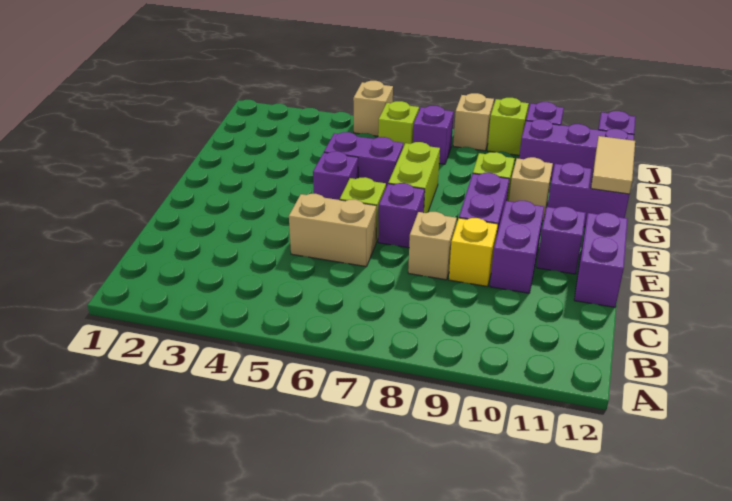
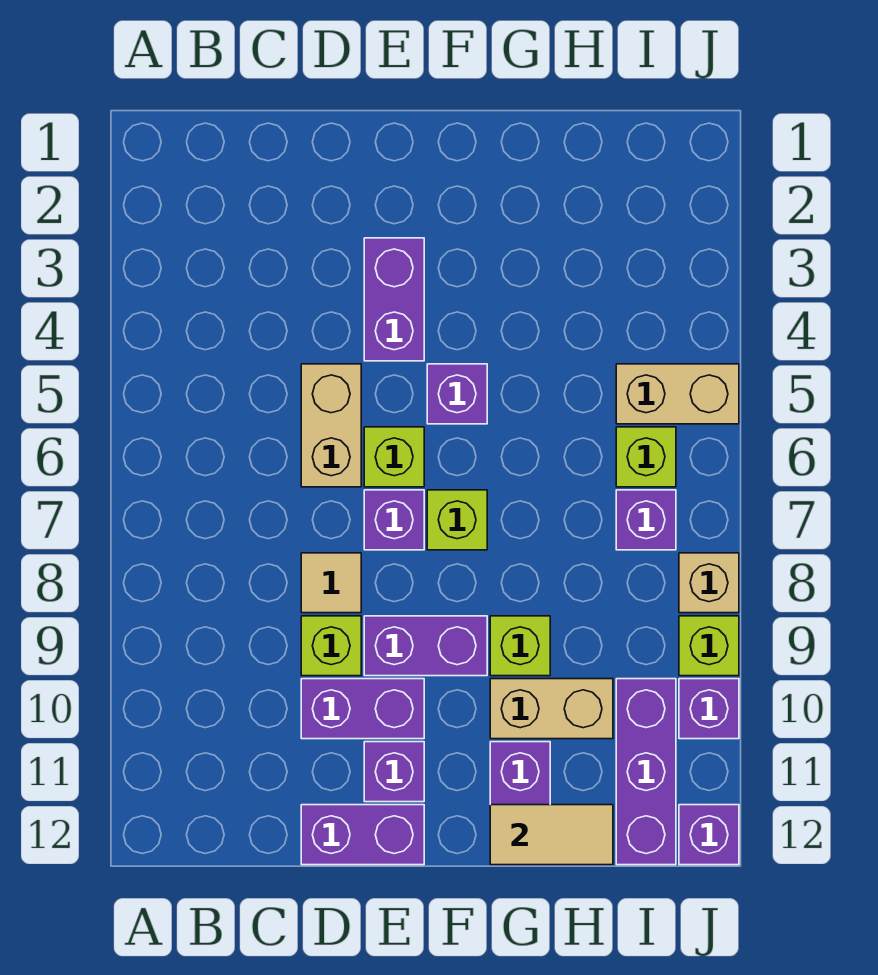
tan brick D8 level 1 -> tan tile D8 level 1
yellow brick D9 level 1 -> lime brick D9 level 1
lime brick F7:G7 level 1 -> lime brick F7 level 1
purple brick G5:G6 level 1 -> purple brick E3:E4 level 1
tan brick G10 level 1 -> tan brick G10:H10 level 1
tan brick J5 level 1 -> tan brick I5:J5 level 1

